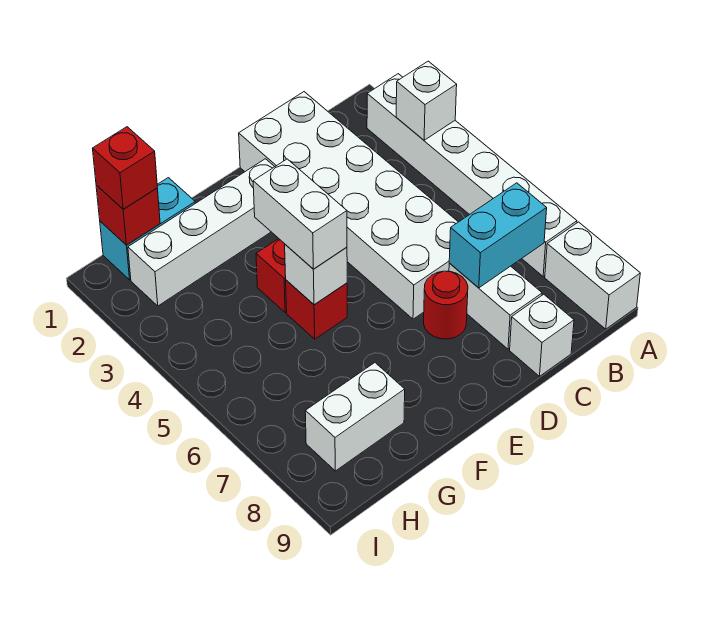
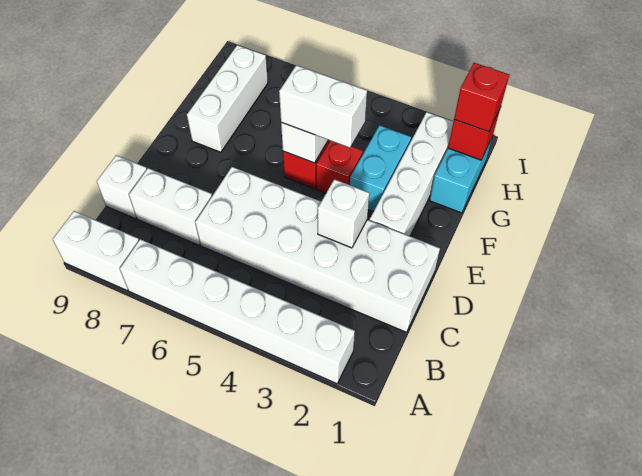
white brick A3 level 2 -> white brick D3 level 2
cyan brick B7:C7 level 2 -> cyan brick F3:G3 level 1
red round brick D7 level 1 -> none
white brick G8:H8 level 1 -> white brick F8:H8 level 1

